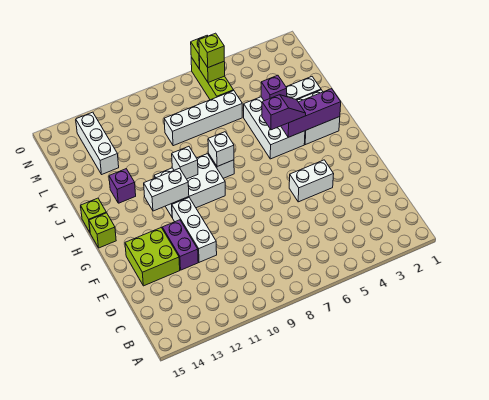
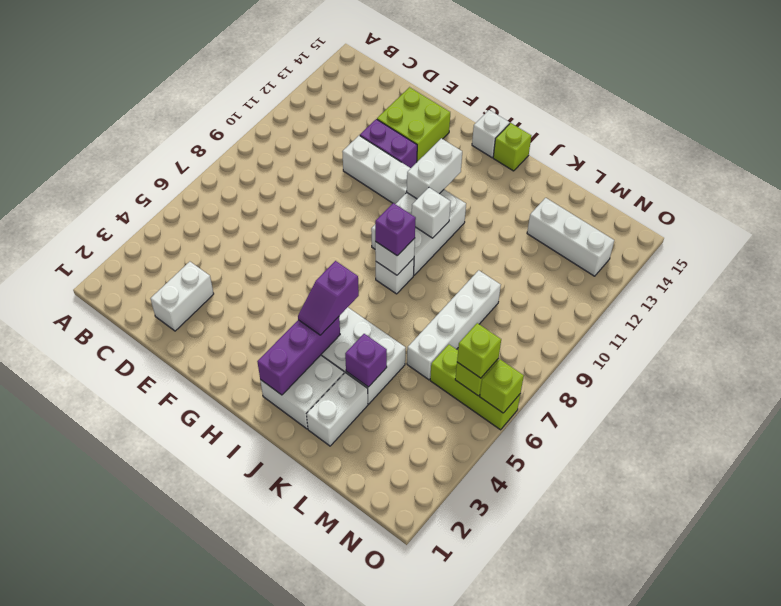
white brick F4:F5 level 1 -> white brick D2:D3 level 1
lime brick H15 level 1 -> white brick H15 level 1
purple brick J13 level 1 -> purple brick I8 level 3

